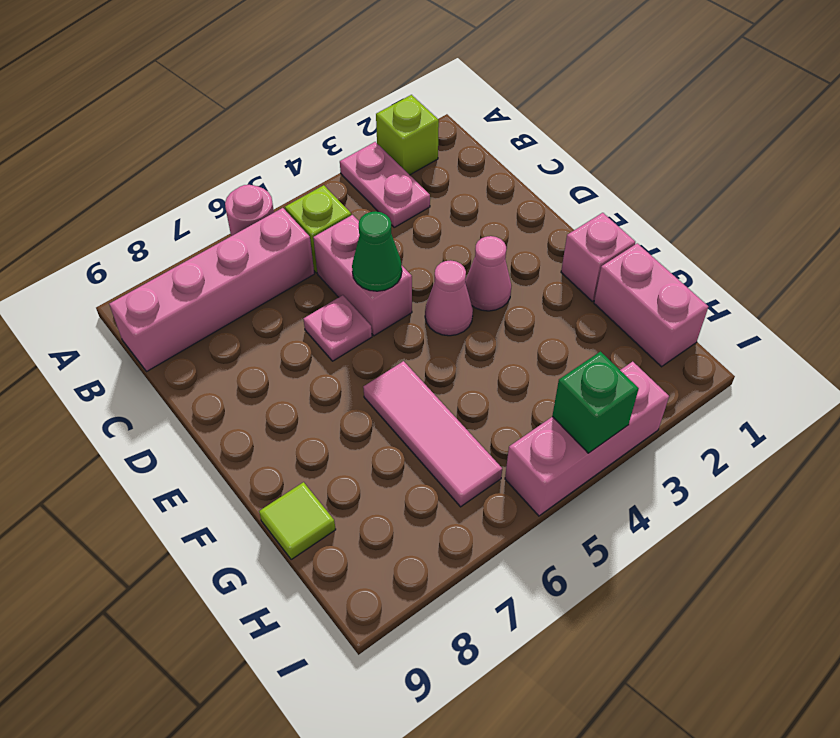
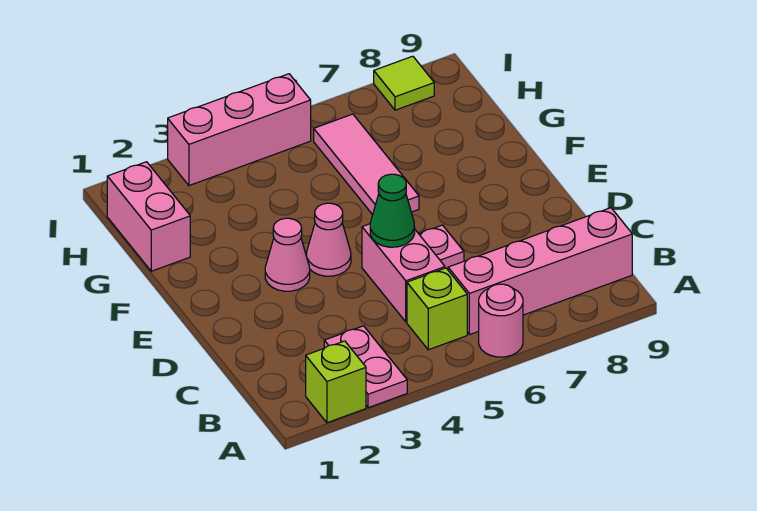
pink brick F1 level 1 -> none
lime tile G9 level 1 -> lime tile I8 level 1
green brick I4 level 2 -> none

